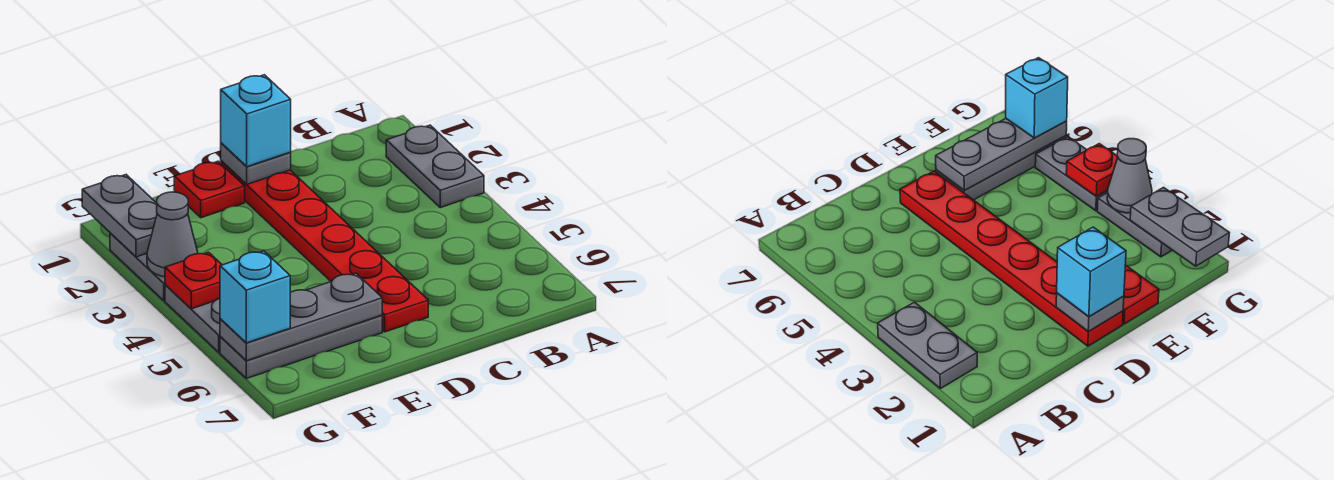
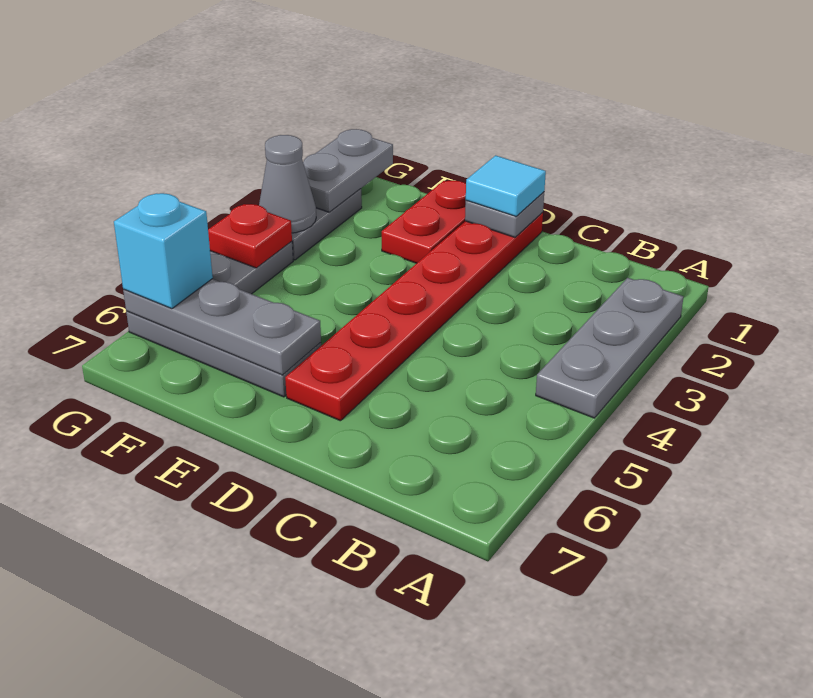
grey plate A2:A3 level 1 -> grey plate A2:A4 level 1
cyan brick D1 level 3 -> cyan tile D1 level 3
red plate E1 level 1 -> red plate E1:E2 level 1

